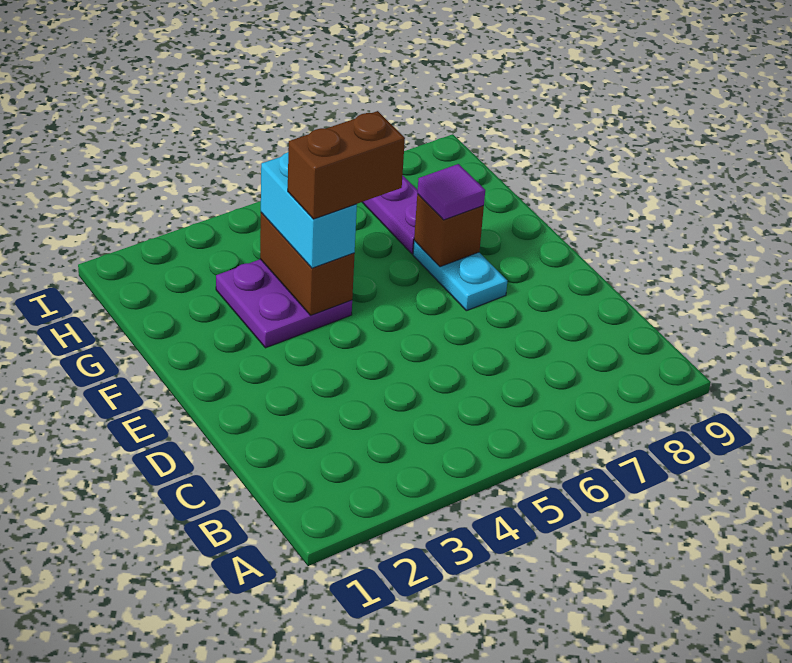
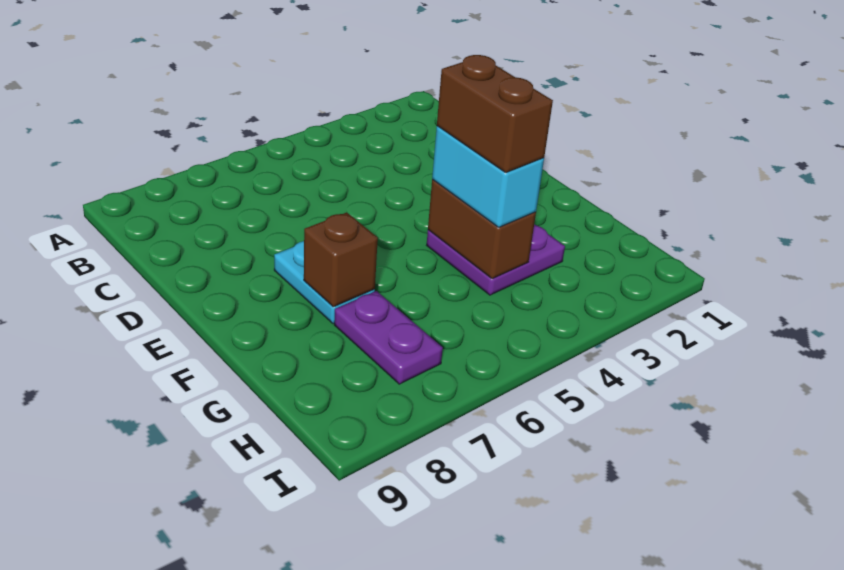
brown brick F4:F5 level 4 -> brown brick F4:G4 level 4
purple tile F7 level 3 -> none

